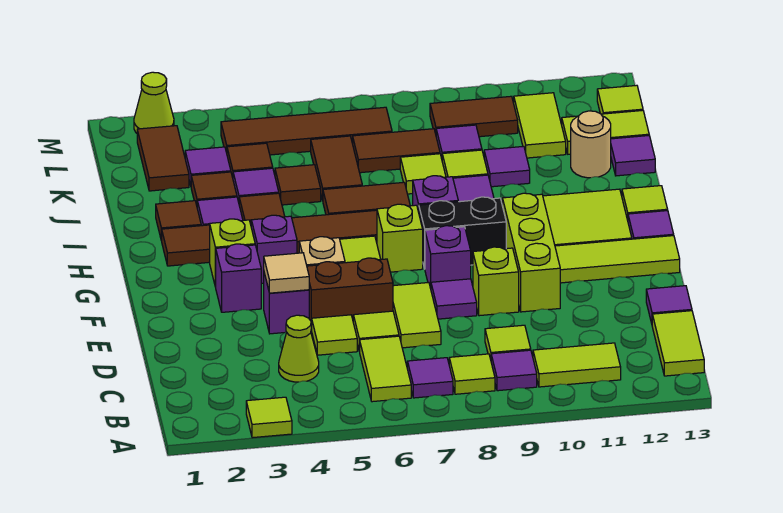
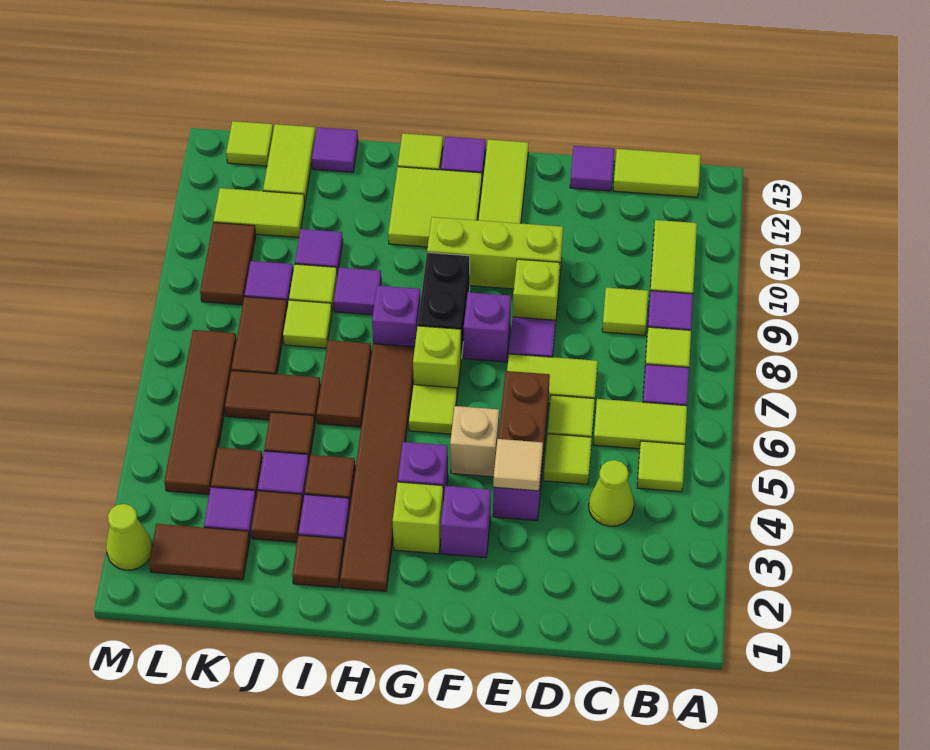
lime tile A3 level 1 -> lime tile B5 level 1
tan round brick J12 level 1 -> none

